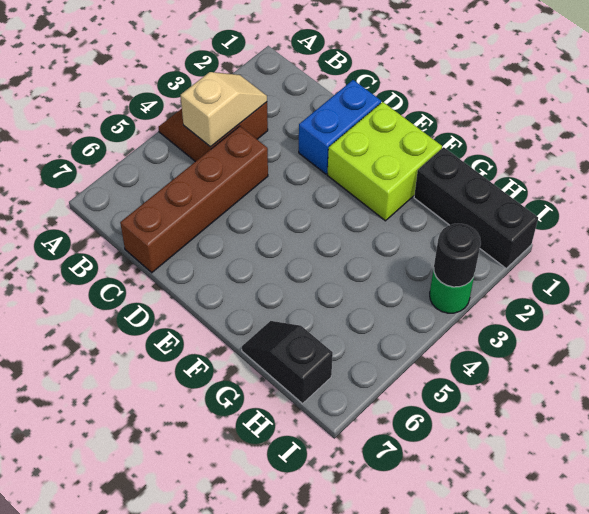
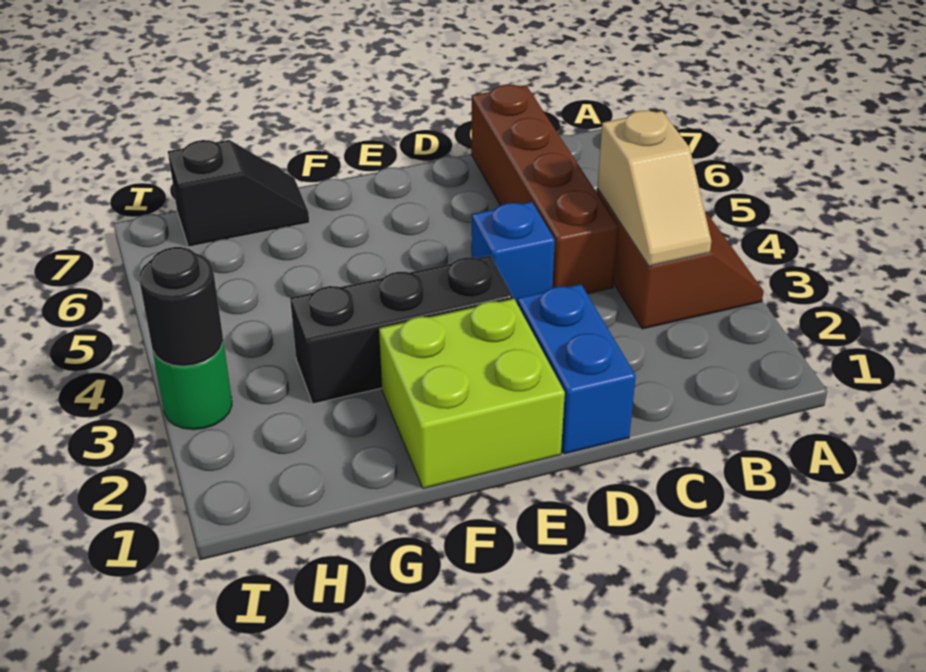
none -> blue brick D4 level 1
black brick G1:I1 level 1 -> black brick E3:G3 level 1

